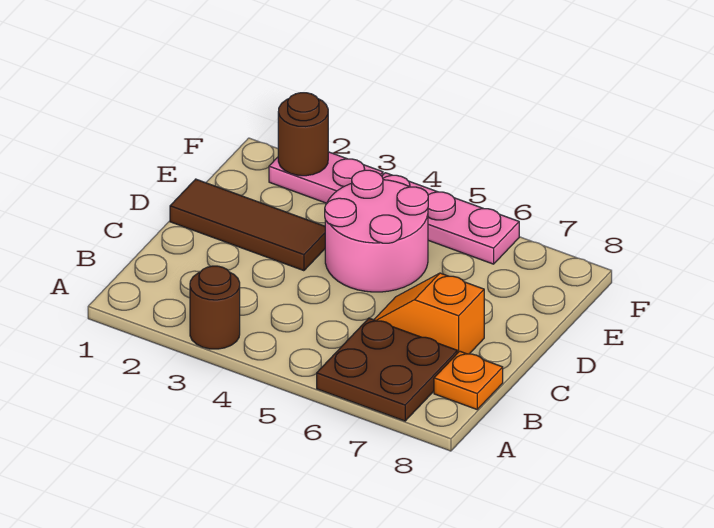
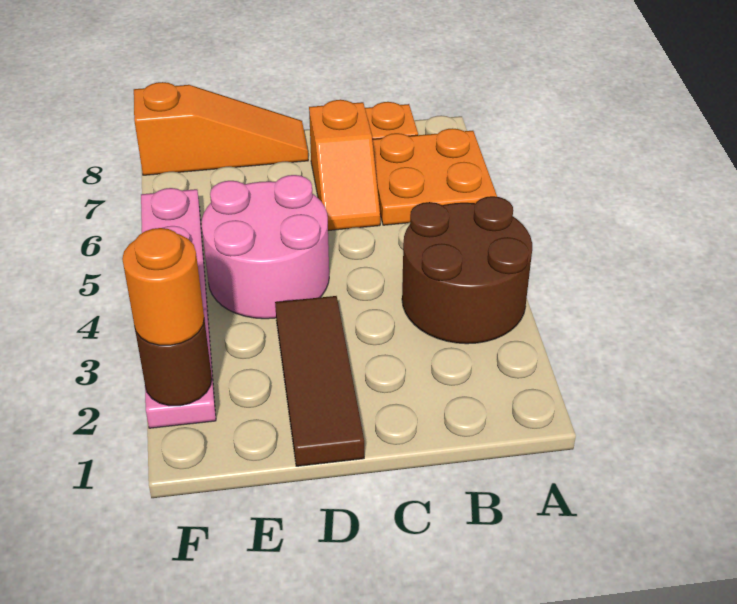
brown round brick A3 level 1 -> brown round brick A3:B4 level 1
brown plate A6:B7 level 1 -> orange plate A6:B7 level 1
none -> orange slope D8:F8 level 1 top F
none -> orange round brick F2 level 3

